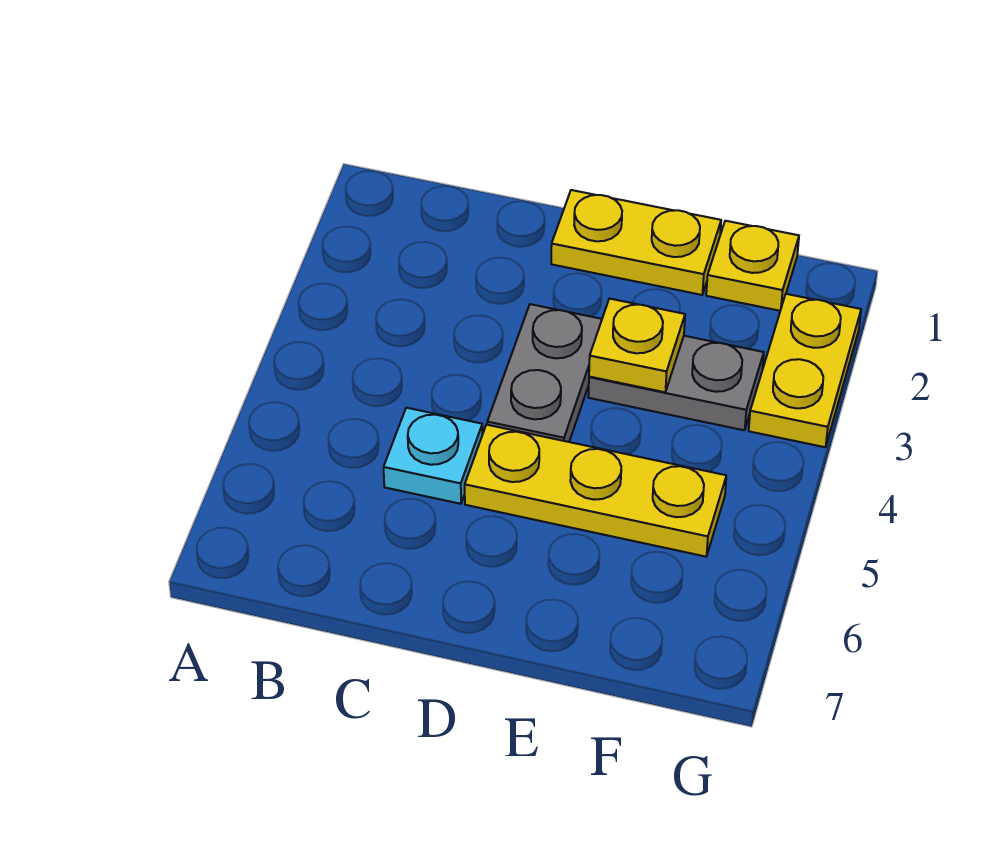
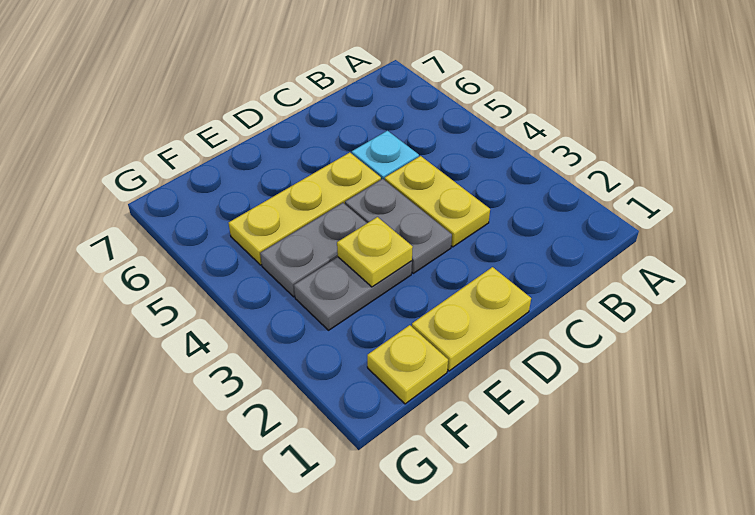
none -> grey plate E4:F4 level 1
yellow plate G2:G3 level 1 -> yellow plate C3:C4 level 1

